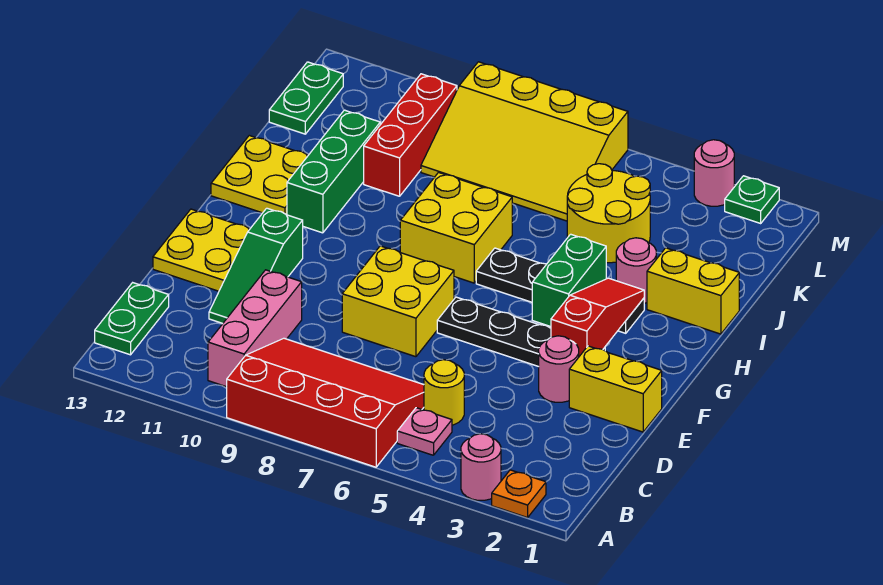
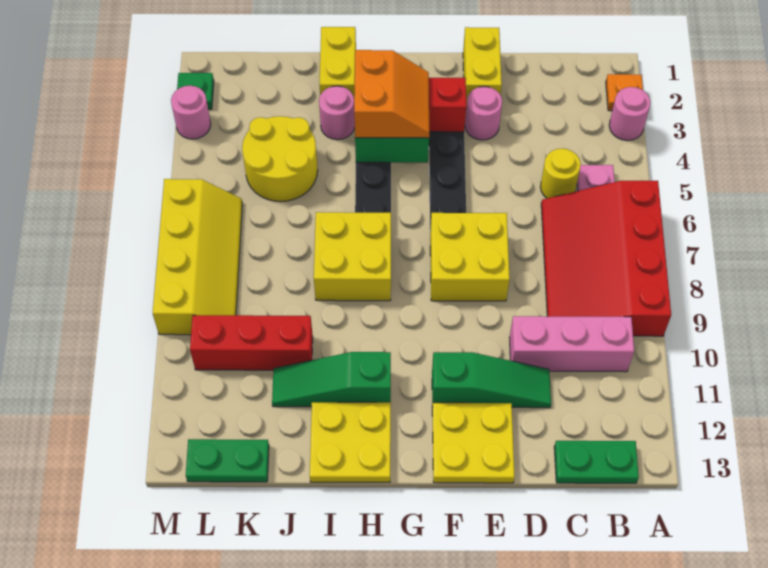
none -> orange slope G3:H4 level 3 top H
green brick H11:J11 level 1 -> green slope H11:J11 level 1 top H
yellow slope K6:M9 level 1 top M -> yellow slope L6:M9 level 1 top M

